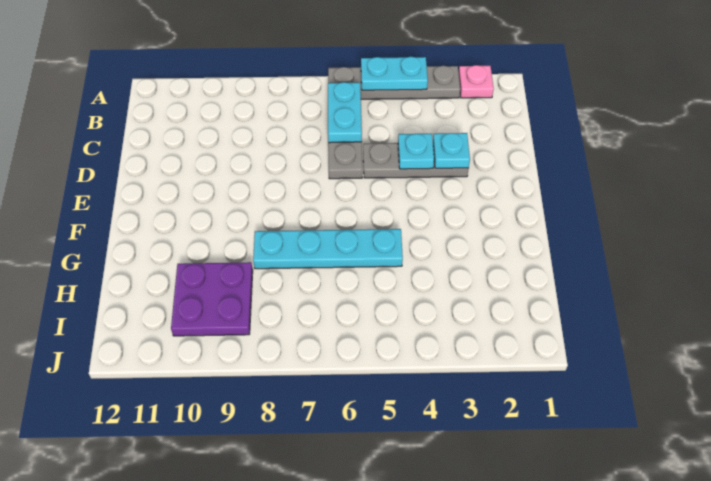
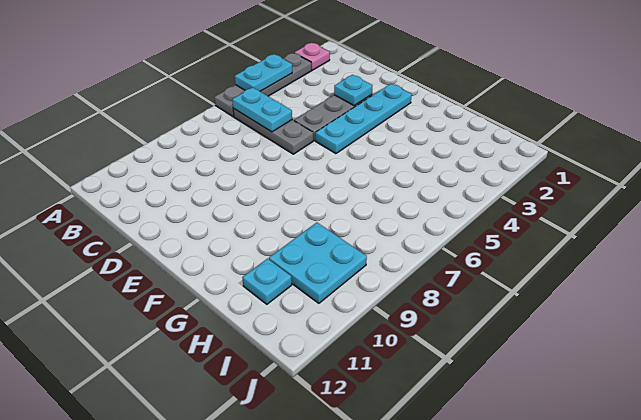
cyan plate D4 level 2 -> cyan plate H11 level 1
cyan plate G5:G8 level 1 -> cyan plate E2:E5 level 1
purple plate H9:I10 level 1 -> cyan plate H9:I10 level 1

